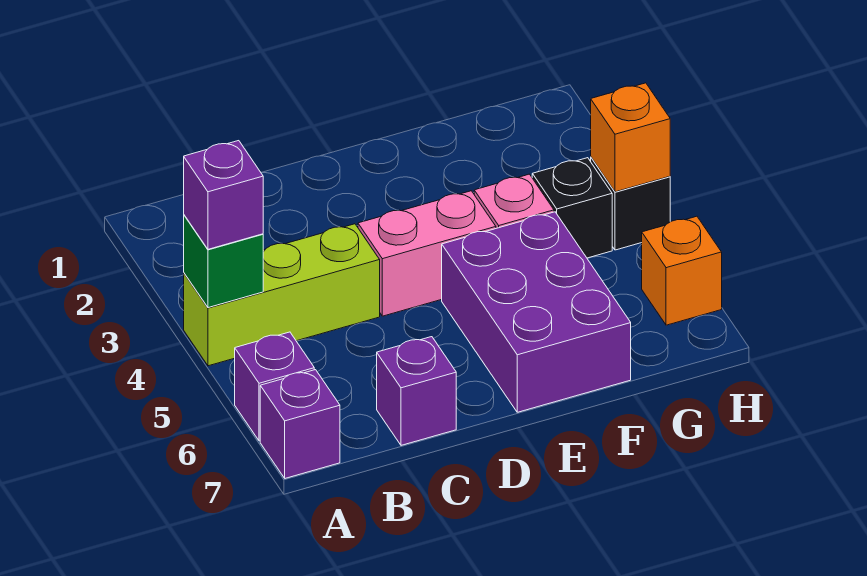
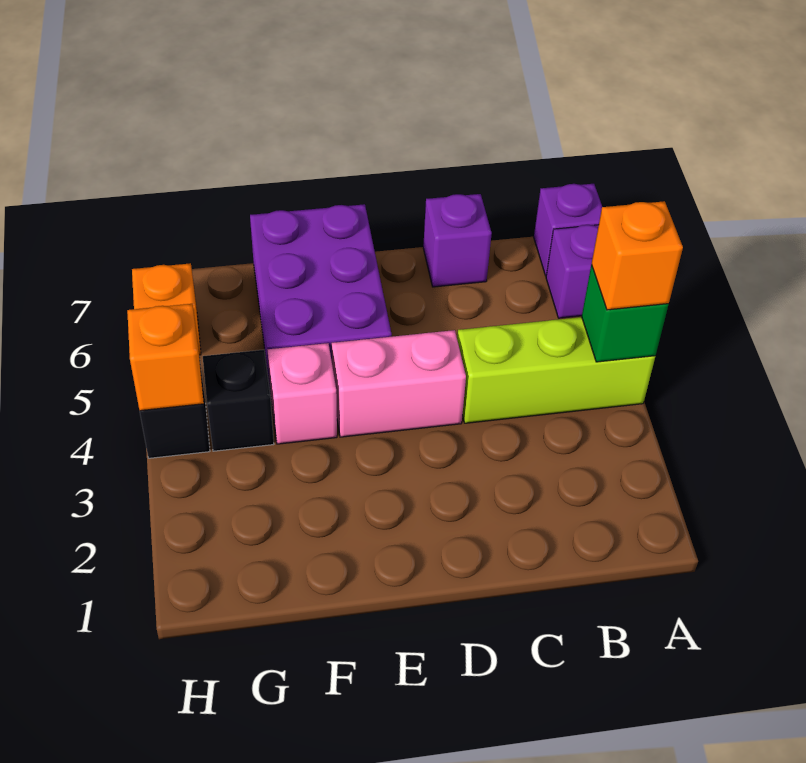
purple brick A4 level 3 -> orange brick A4 level 3

